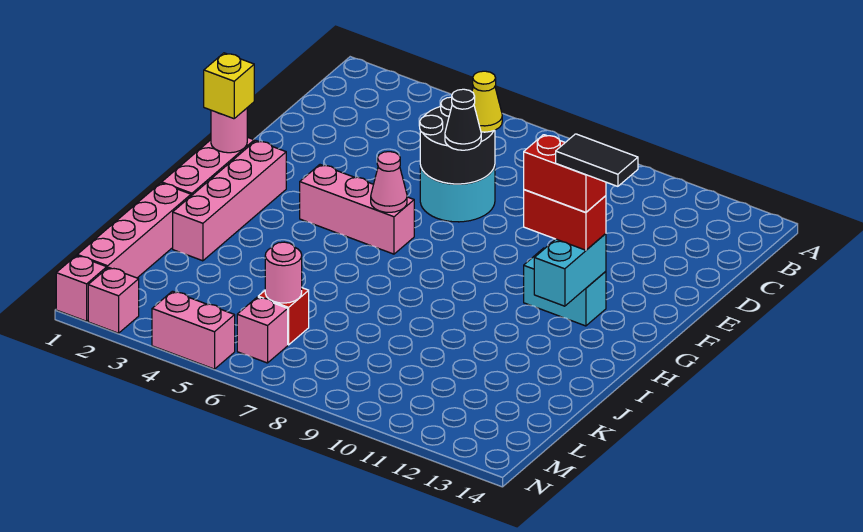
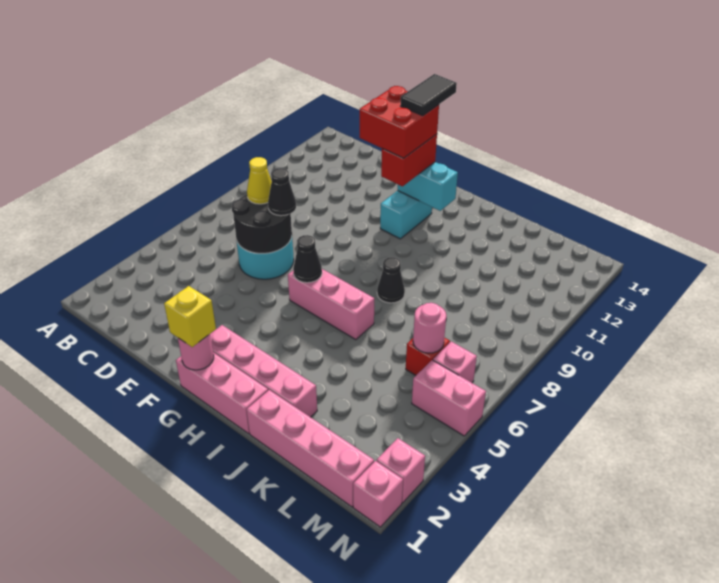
pink brick G4:G6 level 1 -> pink brick G6:I6 level 1
pink cone G6 level 2 -> black cone G6 level 2
red brick G11:G12 level 4 -> red brick F11:G12 level 4
none -> black cone I8 level 1
pink brick N4:N5 level 1 -> pink brick M5:N5 level 1

